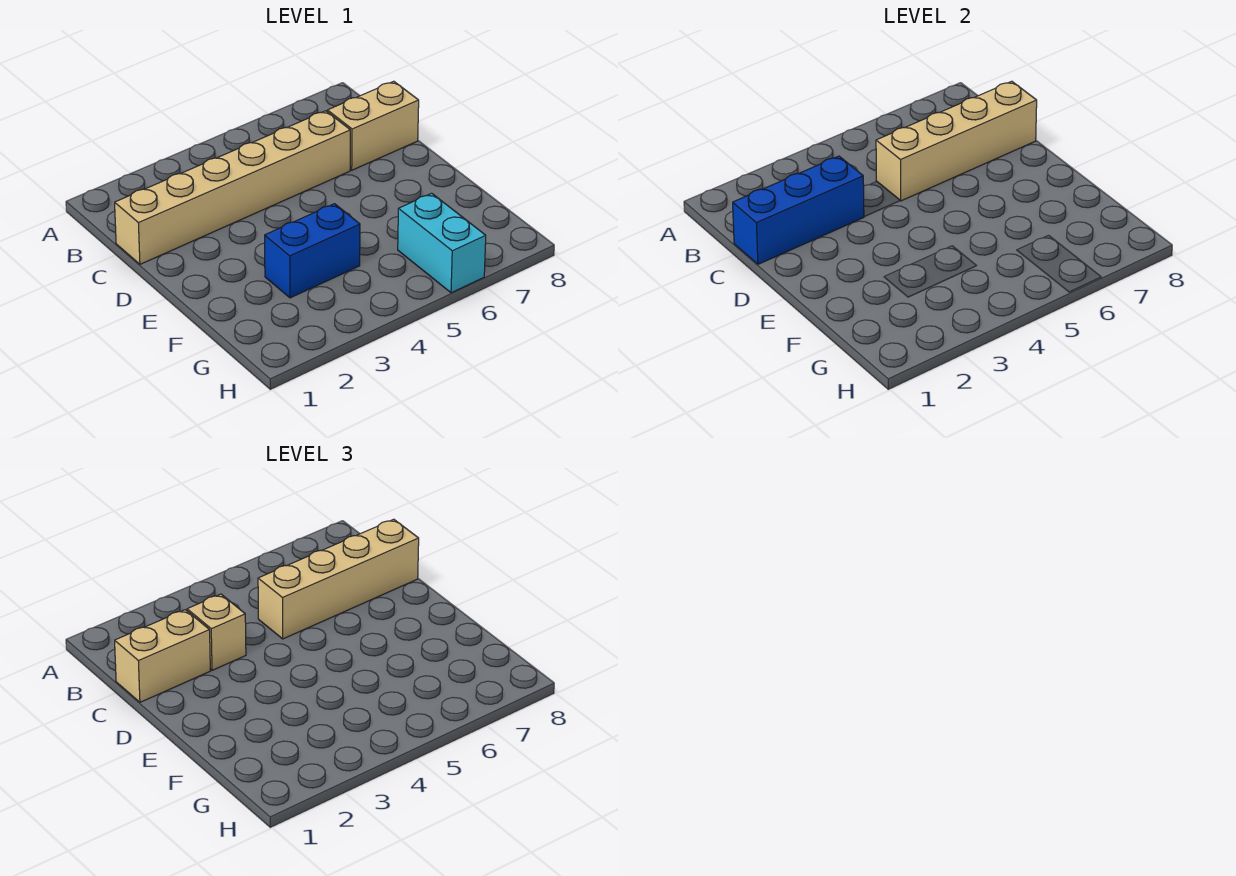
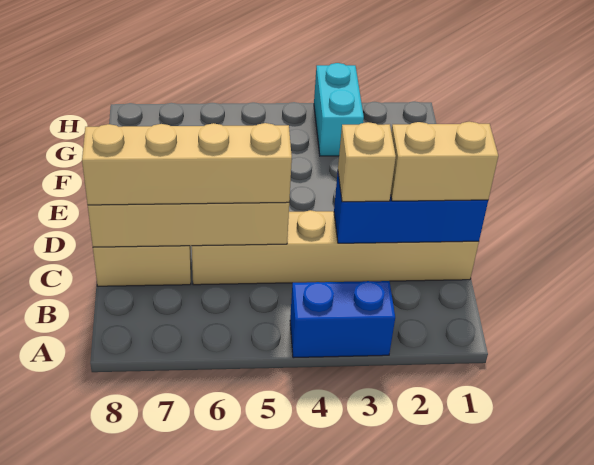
blue brick F3:F4 level 1 -> blue brick A3:A4 level 1
cyan brick G6:H6 level 1 -> cyan brick G3:H3 level 1

